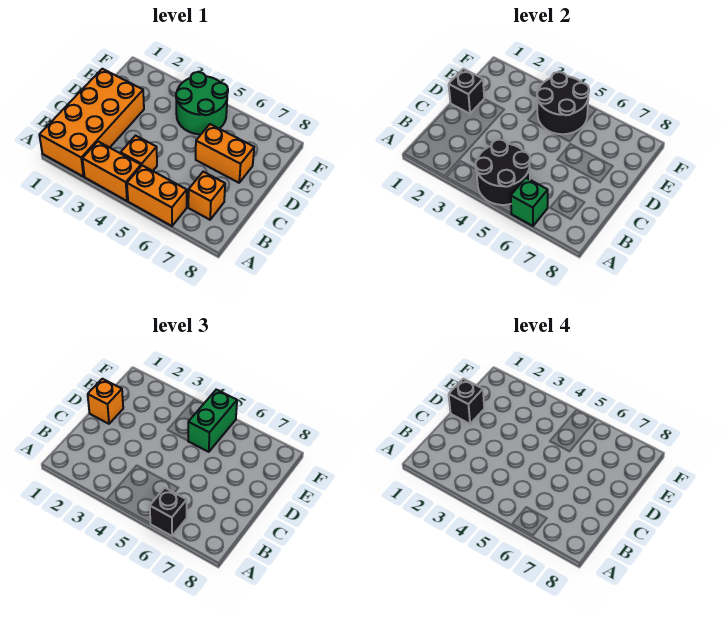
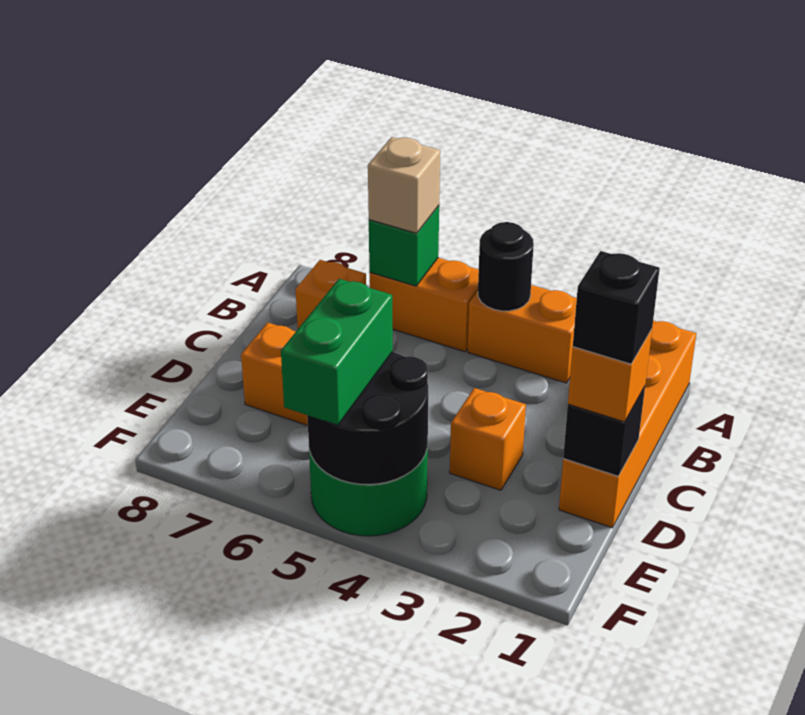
orange brick A1:D2 level 1 -> orange brick A1:D1 level 1
black round brick A4:B5 level 2 -> black round brick A4 level 2
black brick A6 level 3 -> tan brick A6 level 3
orange brick B4 level 1 -> orange brick D3 level 1

